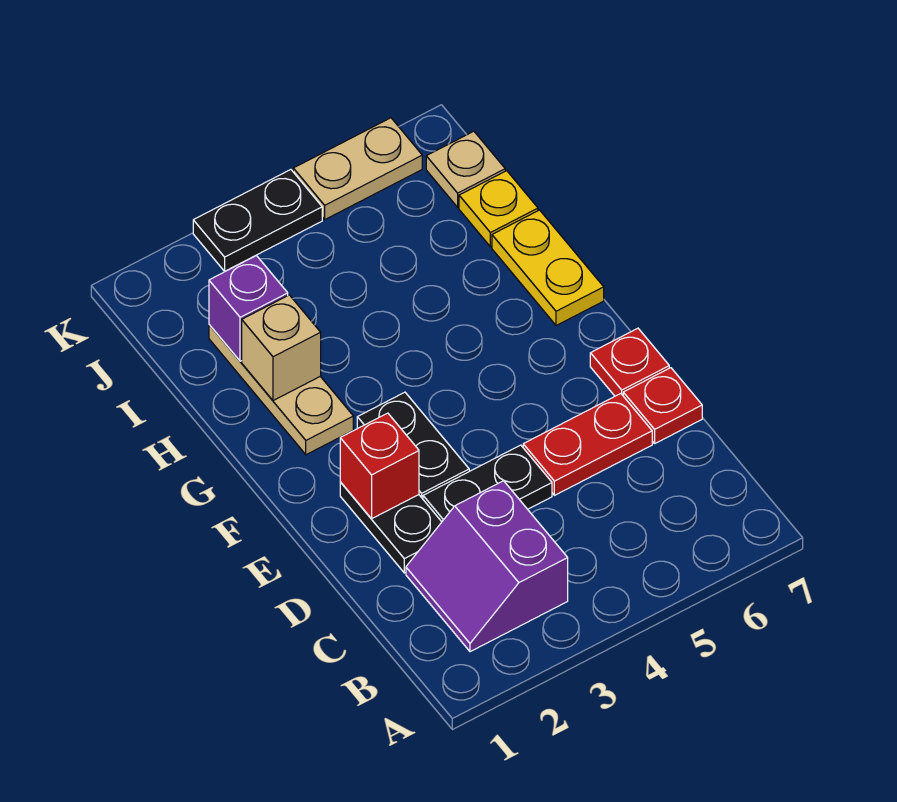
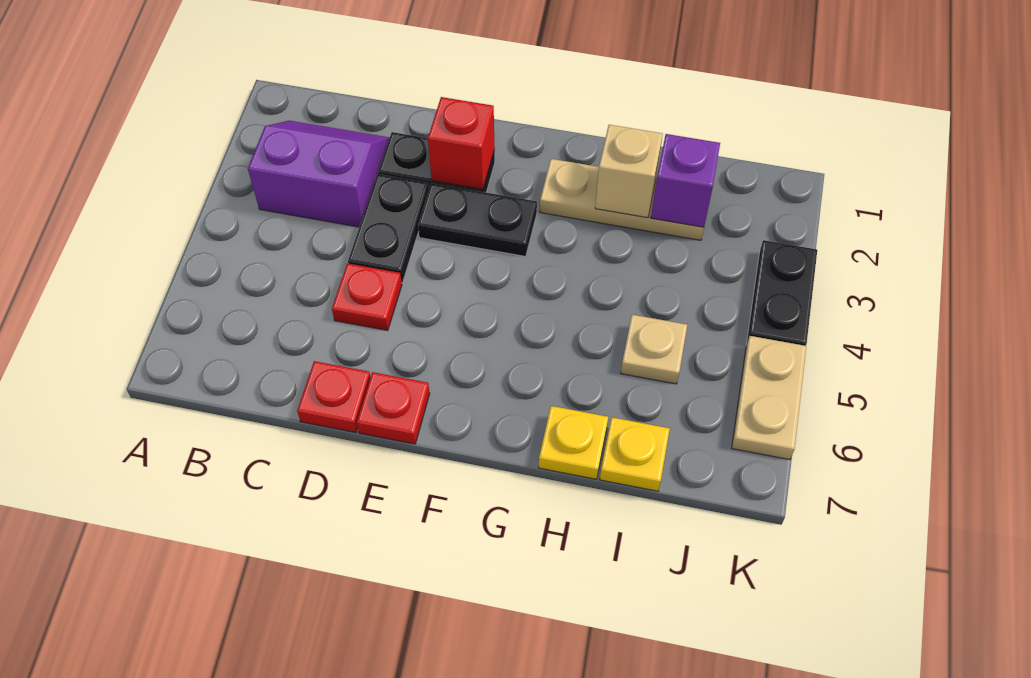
red plate D5:D6 level 1 -> red plate D5 level 1
yellow plate G7:H7 level 1 -> yellow plate H7 level 1
tan plate J7 level 1 -> tan plate I5 level 1

